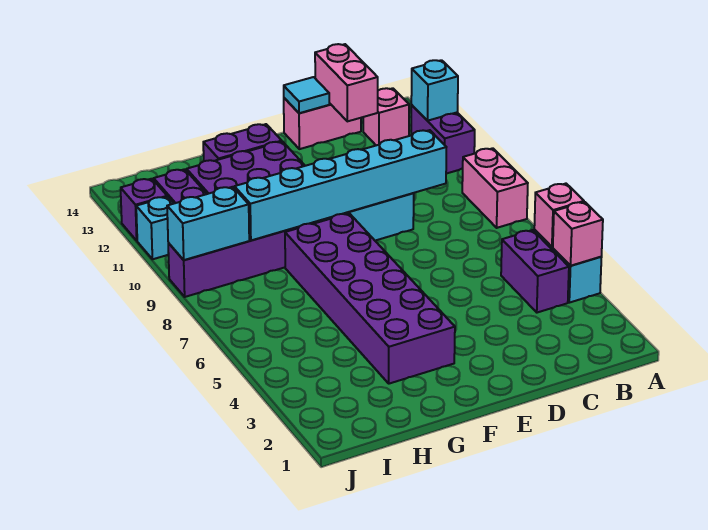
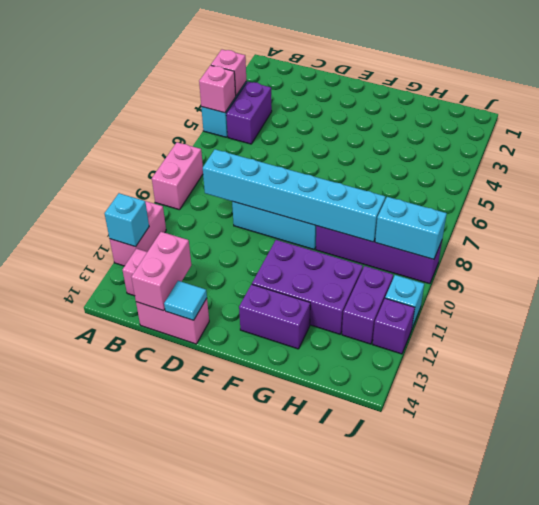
purple brick A11:A12 level 1 -> pink brick A11:A12 level 1
purple brick F3:G8 level 1 -> none

